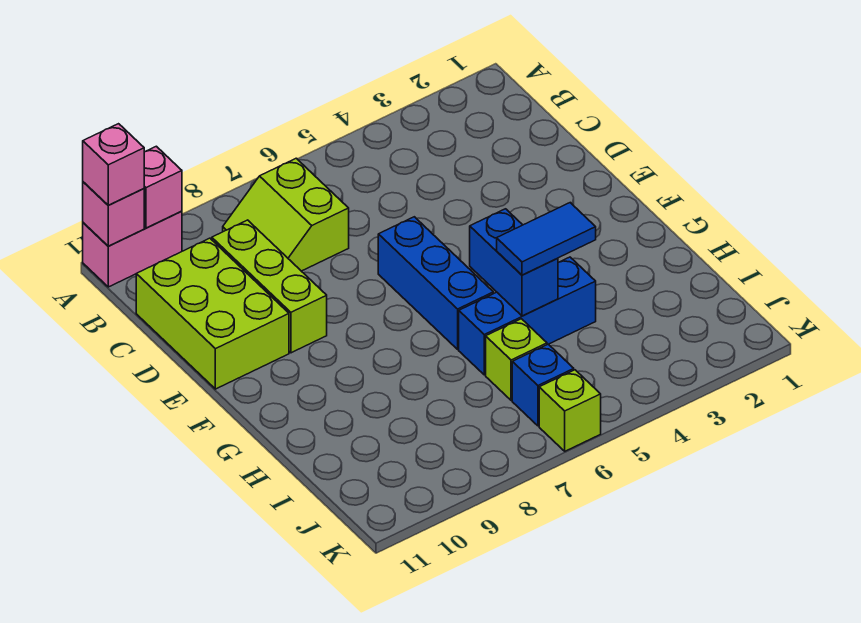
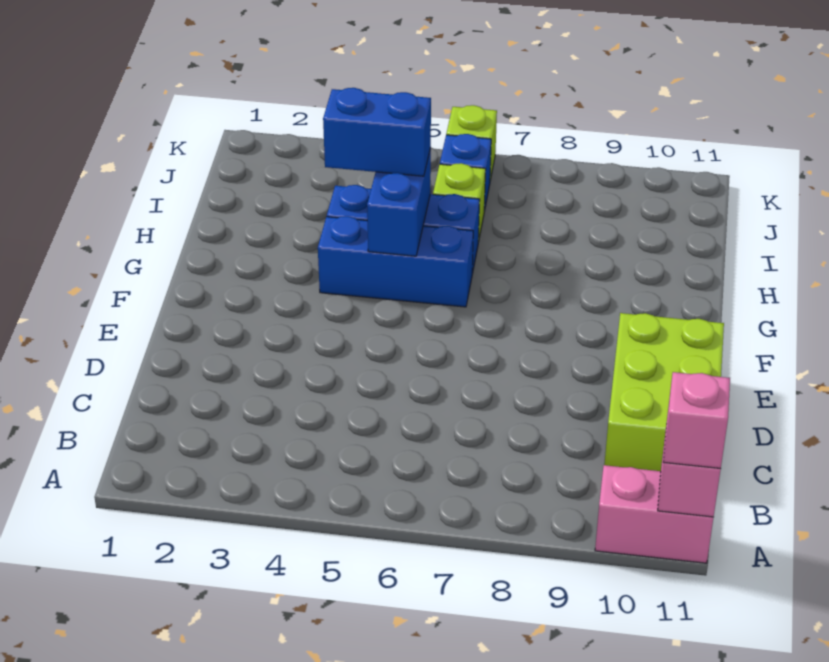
pink brick A10 level 2 -> none
lime slope B7:C8 level 1 top 7 -> none
lime brick C9:E9 level 1 -> none
blue brick E6:G6 level 1 -> blue brick G4:G6 level 1
blue tile H4:H5 level 3 -> blue brick H4:H5 level 3

